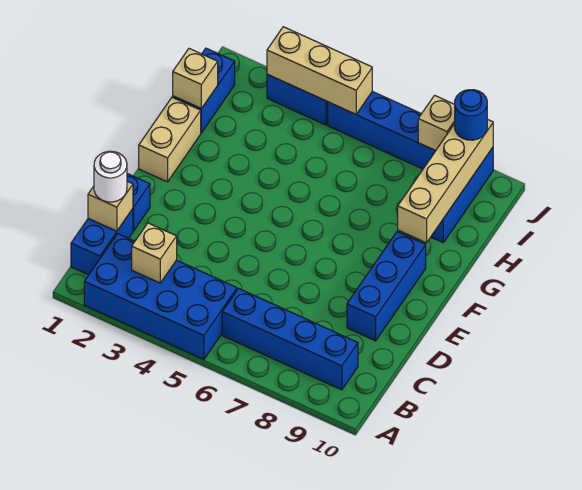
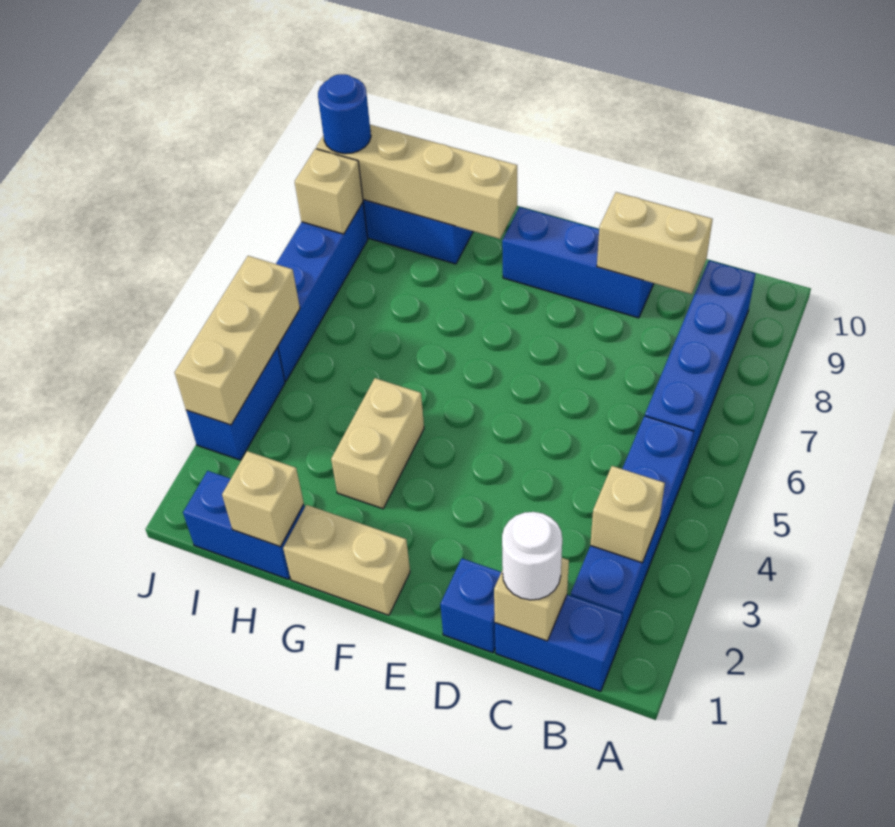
blue brick A2:B5 level 1 -> blue brick B2:B5 level 1
none -> tan brick C9:D9 level 2
none -> tan brick G3:G4 level 1

